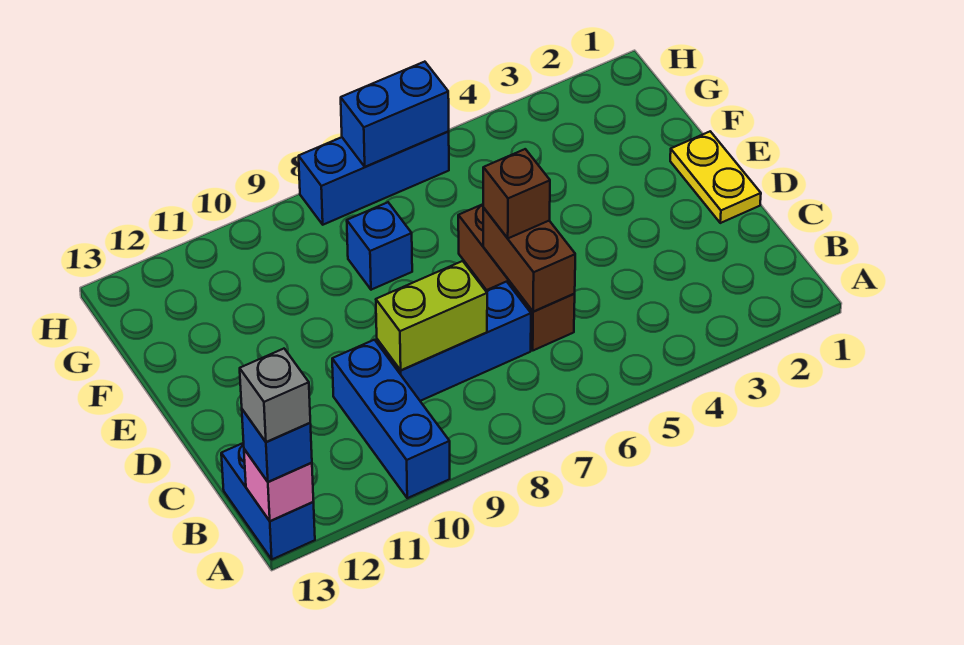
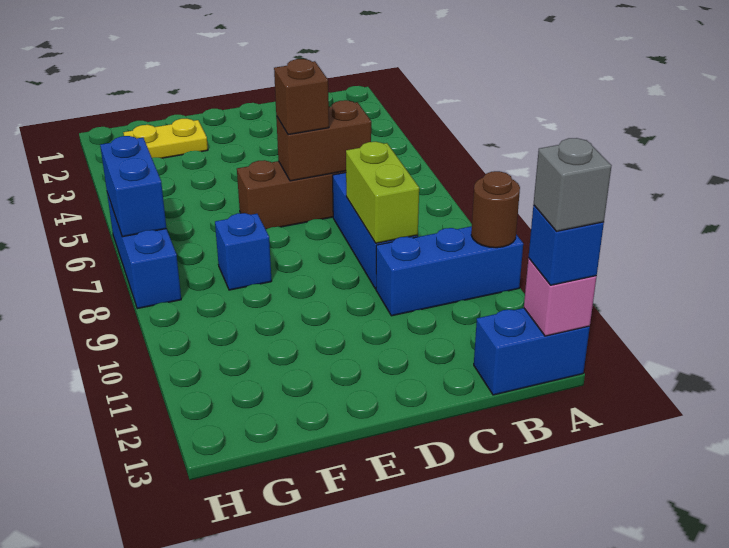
none -> brown round brick A10 level 2
yellow plate D1:E1 level 1 -> yellow plate F2:G2 level 1

